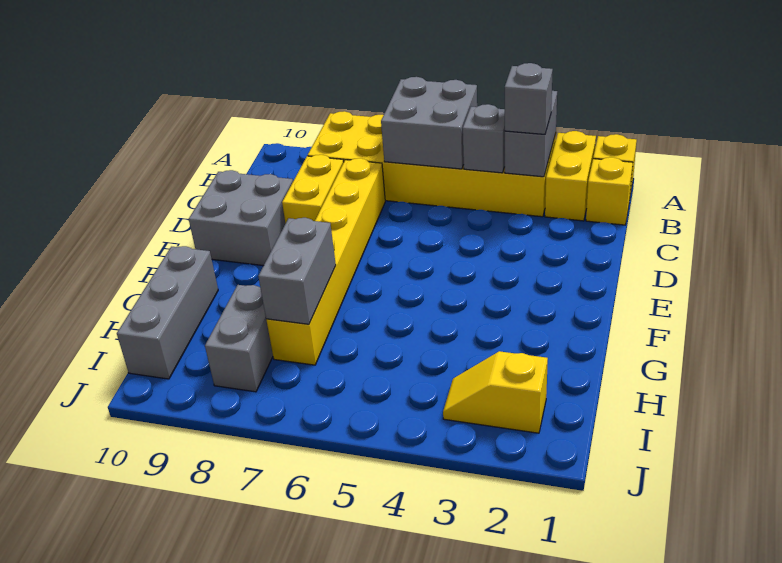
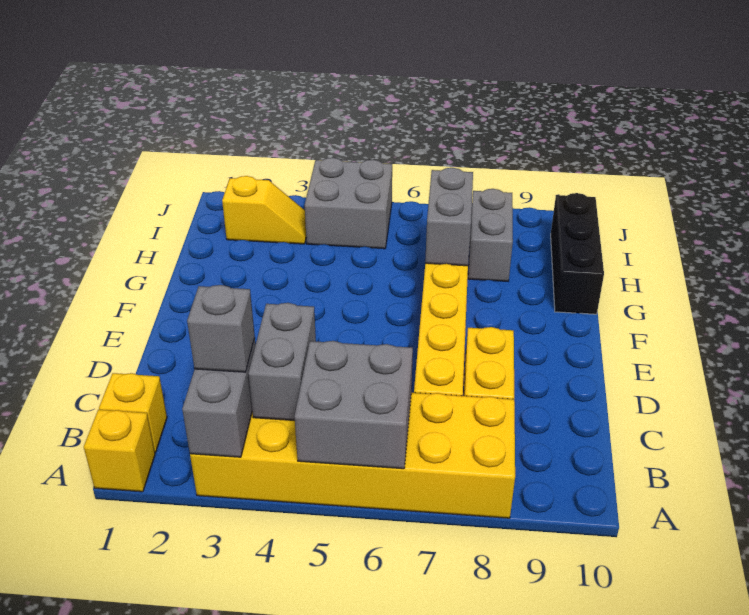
yellow brick A2:B2 level 1 -> none
grey brick B4 level 2 -> grey brick B4:C4 level 2
grey brick D9:E10 level 1 -> grey brick I4:J5 level 1
grey brick G10:I10 level 1 -> black brick G10:I10 level 1

